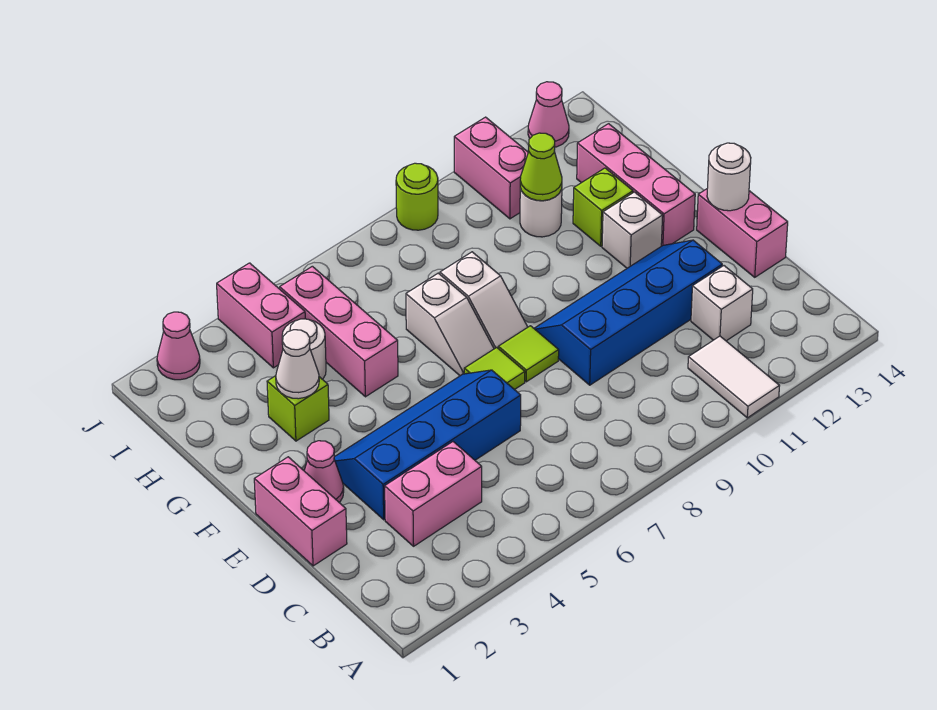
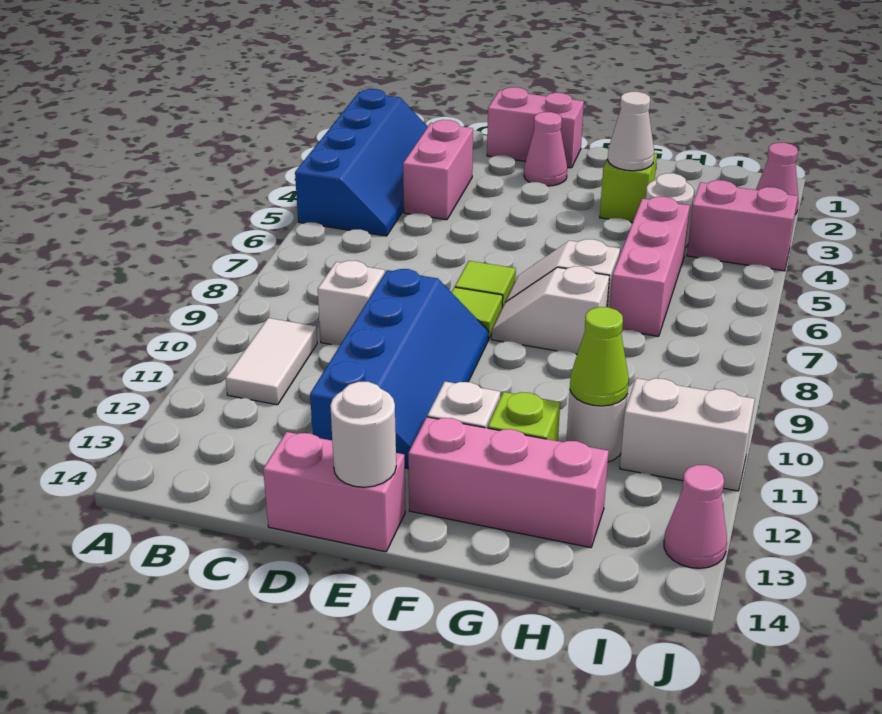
white tile A11:B11 level 1 -> white tile B10:B11 level 1
white brick C12 level 1 -> white brick C9 level 1
blue slope D3:E6 level 1 top D -> blue slope A2:B5 level 1 top A
pink brick G5:I5 level 1 -> pink brick H5:H7 level 1
pink brick I11:J11 level 1 -> white brick I11:J11 level 1
lime round brick J9 level 1 -> none

